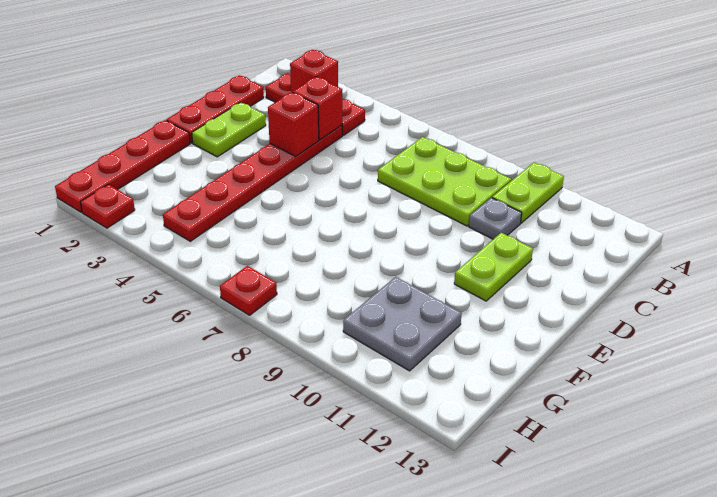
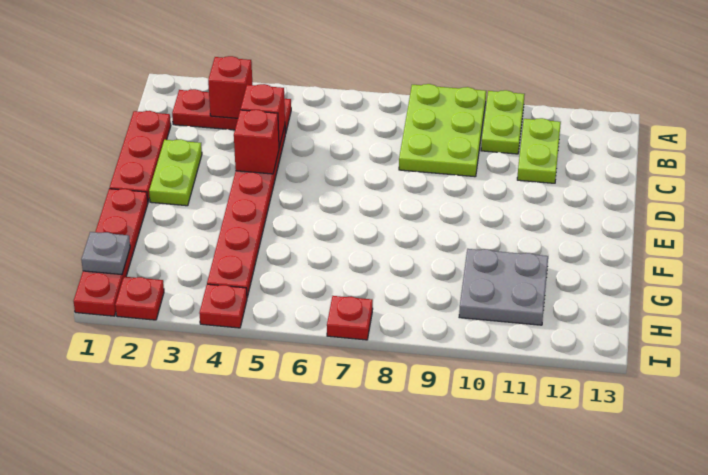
lime plate B7:C9 level 1 -> lime plate A8:C9 level 1
grey plate C10 level 1 -> grey plate H1 level 2
lime plate D11:E11 level 1 -> lime plate B11:C11 level 1
none -> red plate I4 level 1

